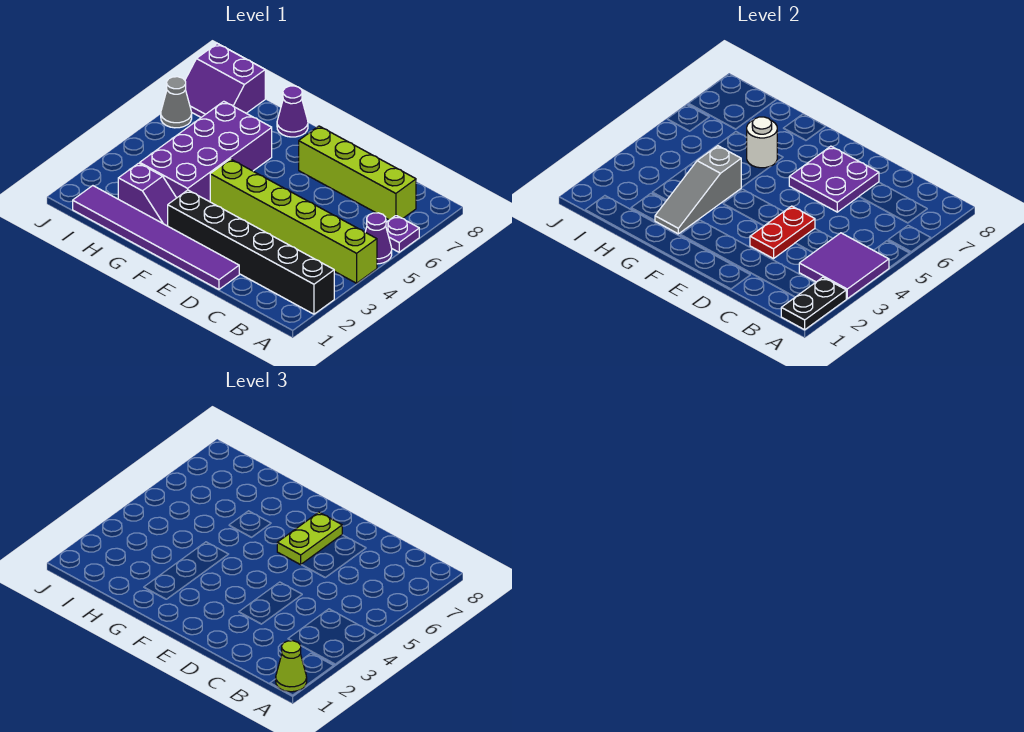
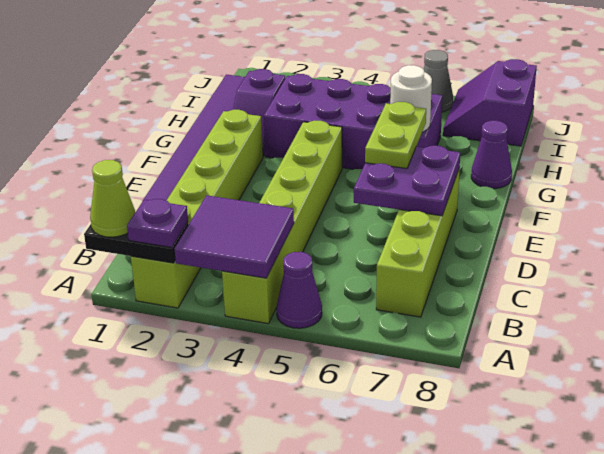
black brick A2:F2 level 1 -> lime brick A2:F2 level 1
purple plate A6 level 1 -> purple plate A2 level 3
red plate D3:D4 level 2 -> none
lime plate E6:E7 level 3 -> lime plate E6:F6 level 3
grey slope G2:G4 level 2 top 4 -> none

